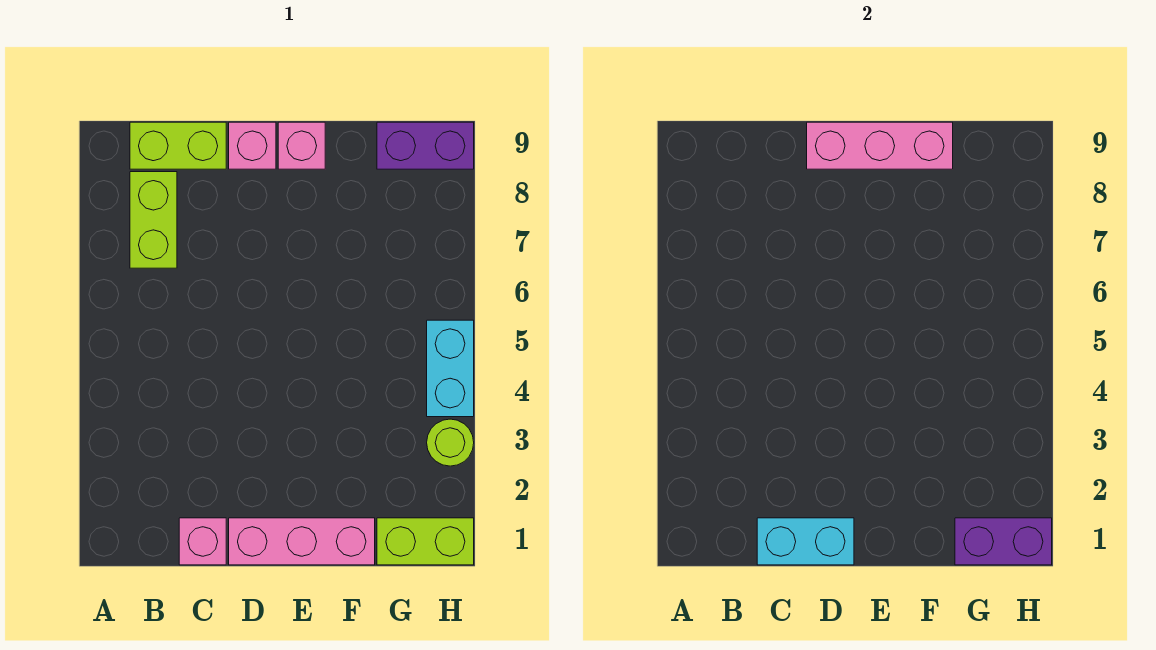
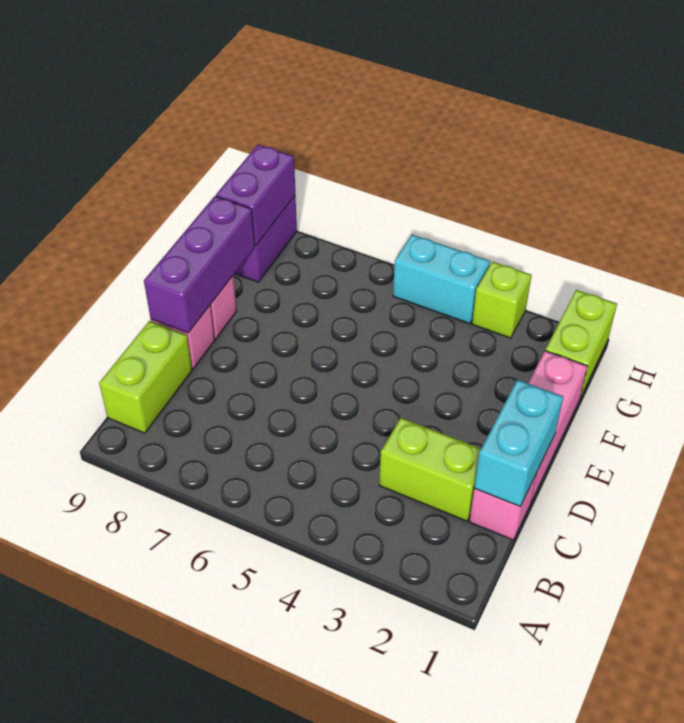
lime brick B7:B8 level 1 -> lime brick C2:C3 level 1
pink brick D9:F9 level 2 -> purple brick D9:F9 level 2
purple brick G1:H1 level 2 -> purple brick G9:H9 level 2
lime round brick H3 level 1 -> lime brick H3 level 1

